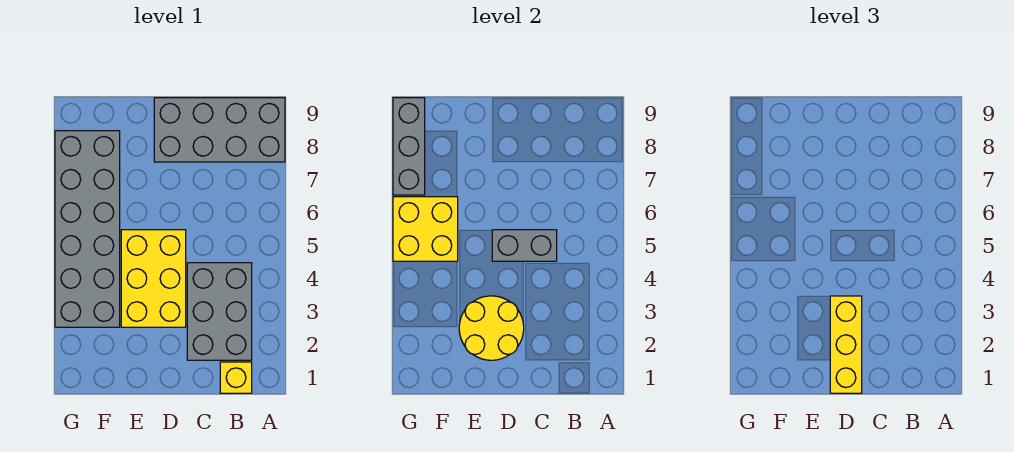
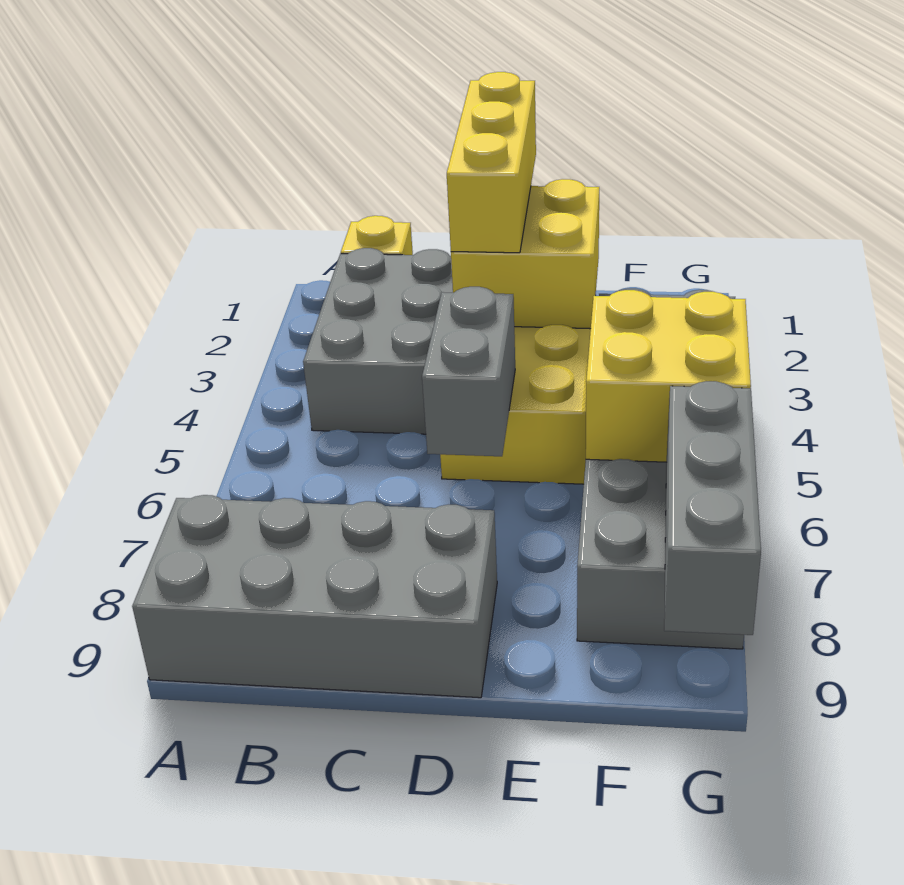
grey brick C5:D5 level 2 -> grey brick D5:D6 level 2
yellow round brick D2:E3 level 2 -> yellow brick D2:E3 level 2

